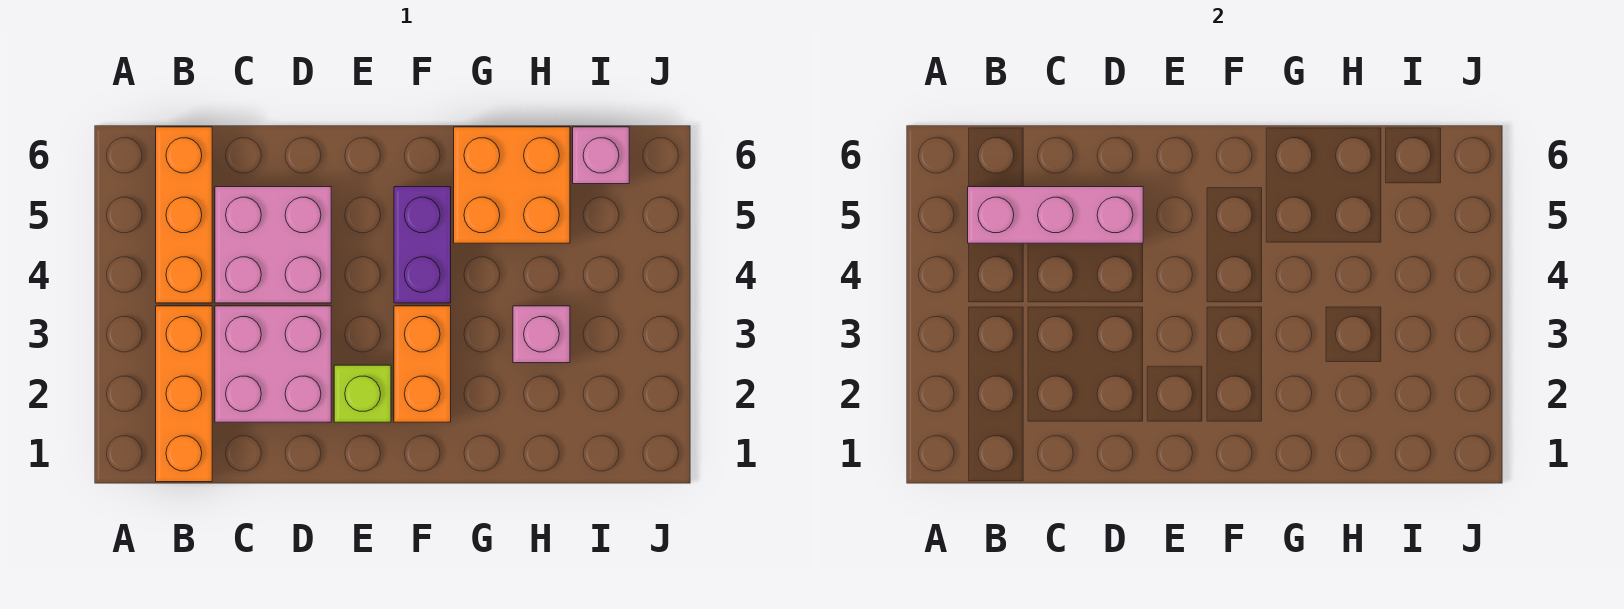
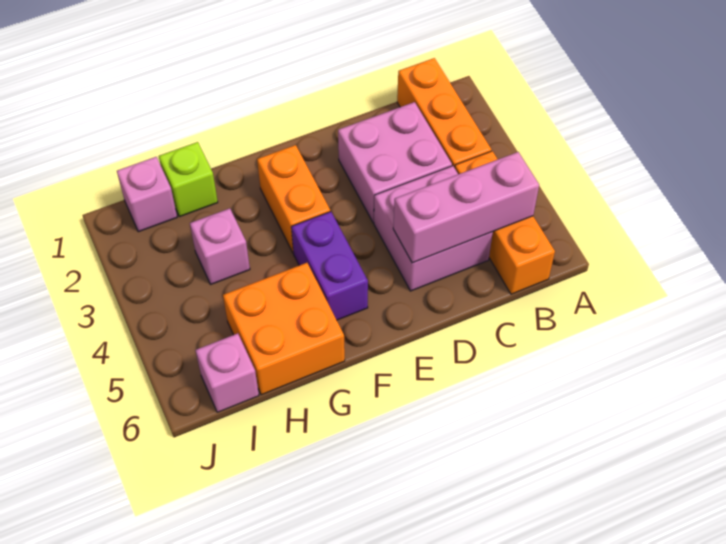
lime brick E2 level 1 -> lime brick H1 level 1
none -> pink brick I1 level 1

